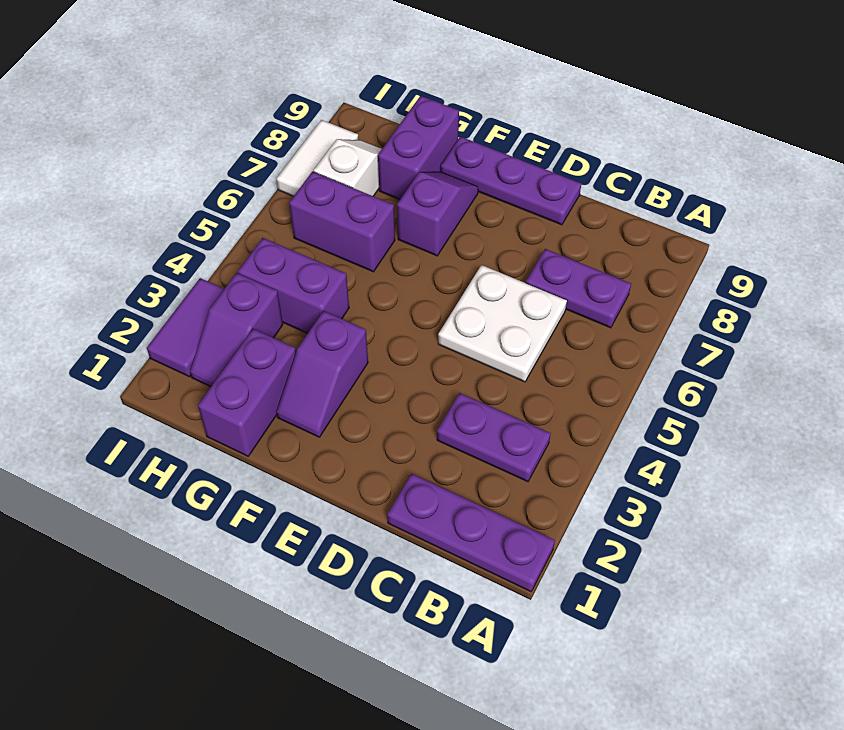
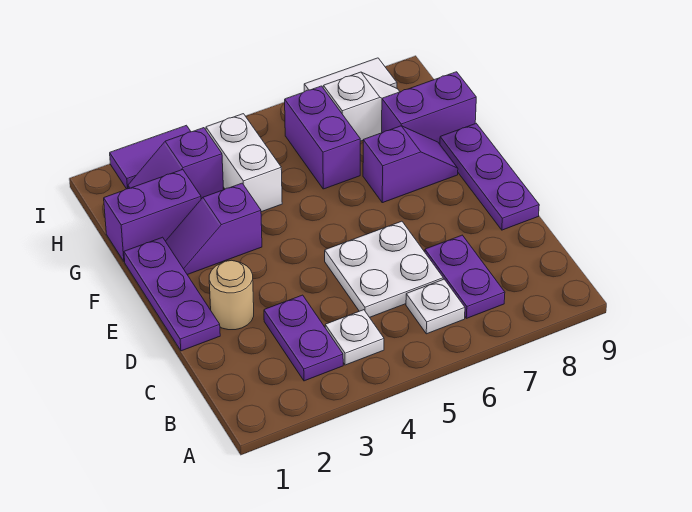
purple plate A1:C1 level 1 -> purple plate D1:F1 level 1
none -> white plate B4 level 1
none -> white plate B6 level 1
none -> tan round brick D2 level 1
purple brick G4:H4 level 1 -> white brick G4:H4 level 1

